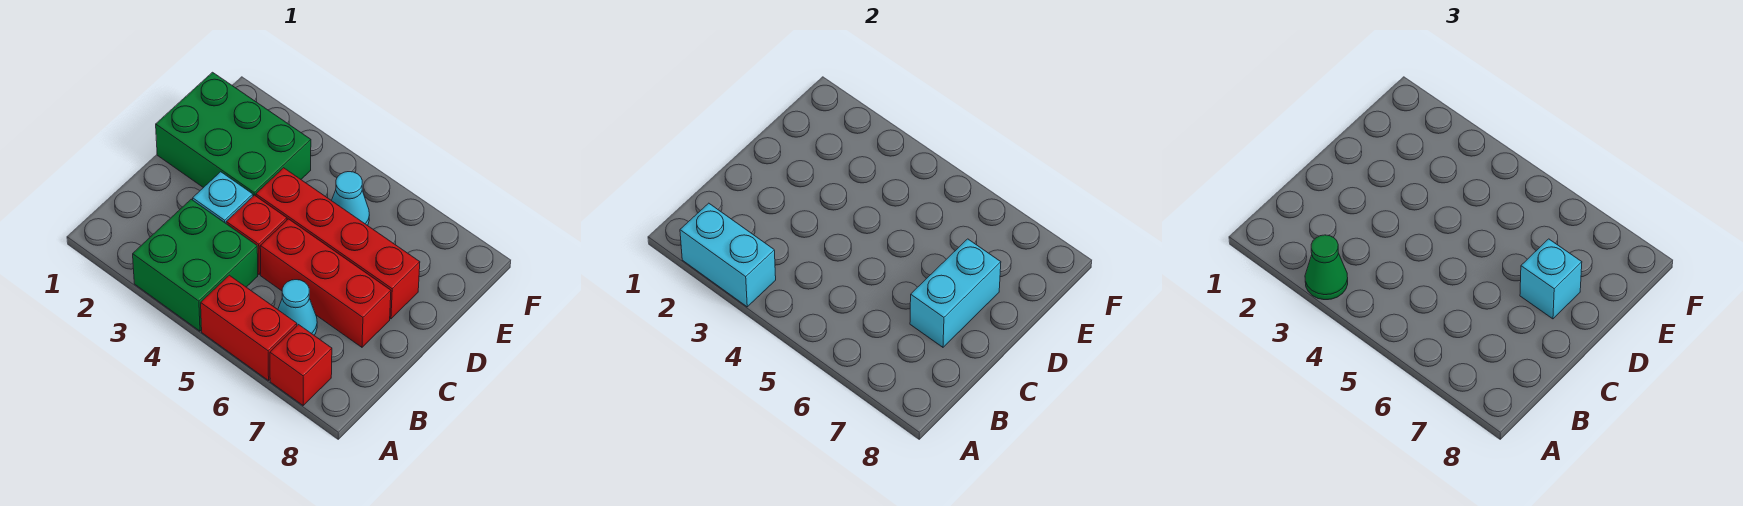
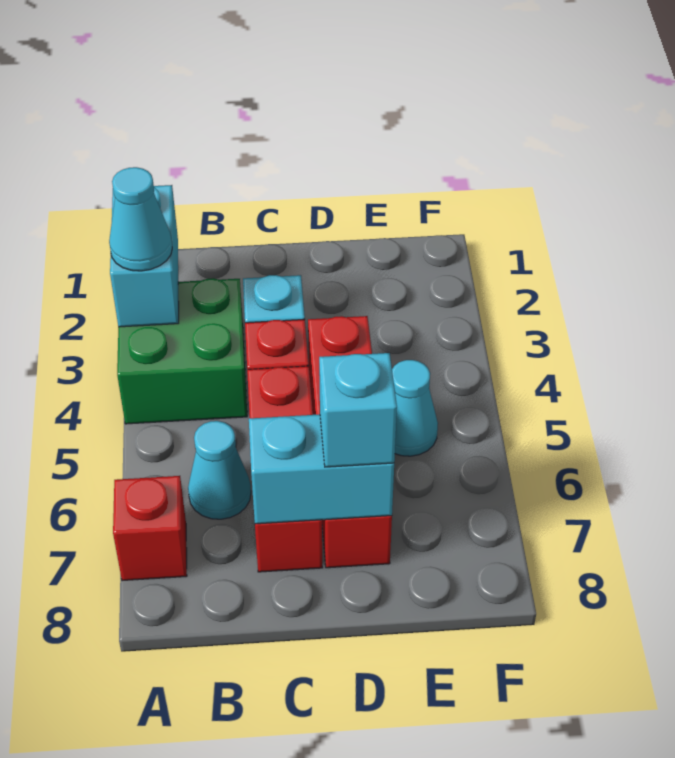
green cone A3 level 3 -> cyan cone A3 level 3
red brick A5:A6 level 1 -> none
green brick D1:E3 level 1 -> none

